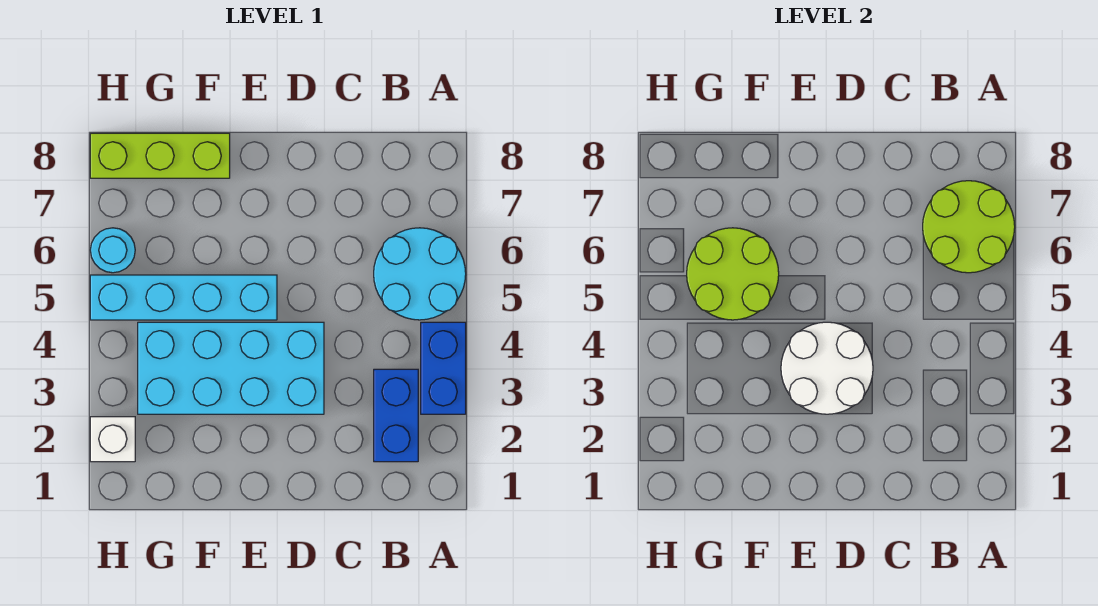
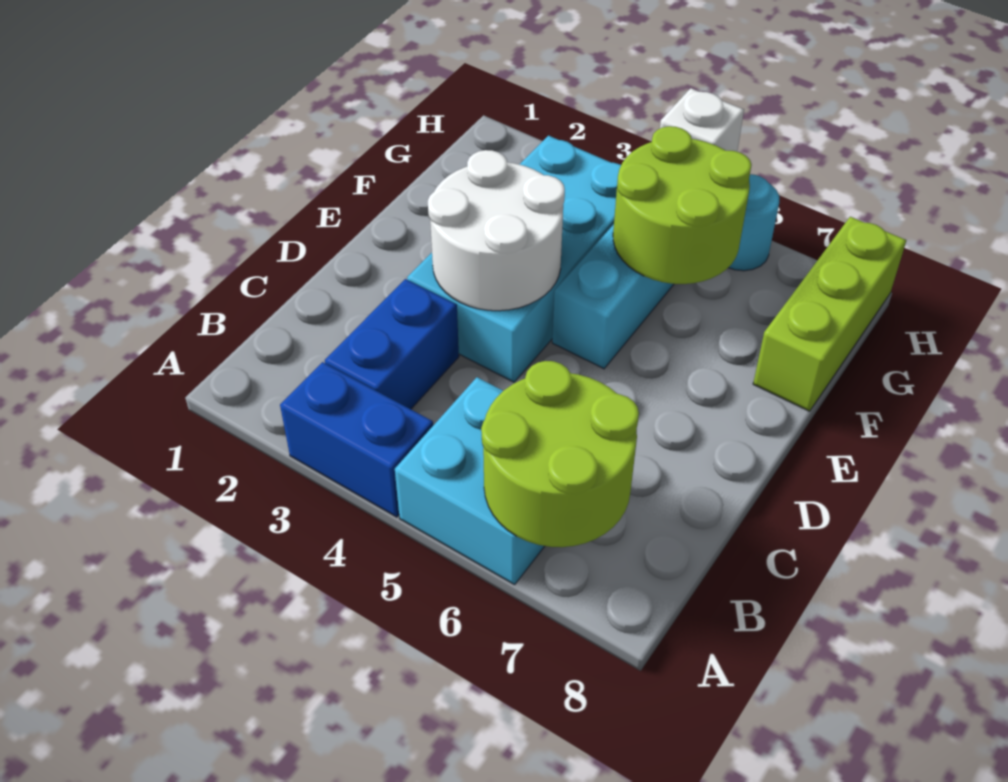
cyan round brick A5:B6 level 1 -> cyan brick A5:B6 level 1
blue brick B2:B3 level 1 -> blue brick B3:C3 level 1
white brick H2 level 1 -> white brick H5 level 2

